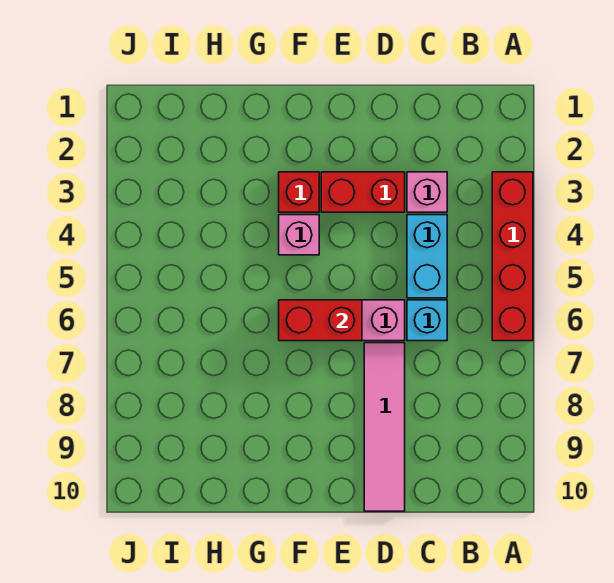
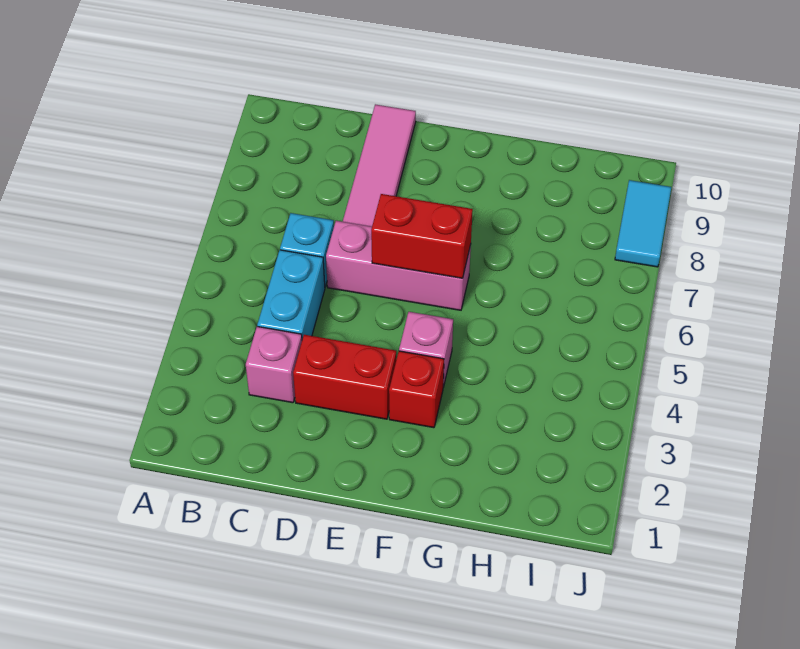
red brick A3:A6 level 1 -> none
none -> cyan tile J8:J9 level 1

